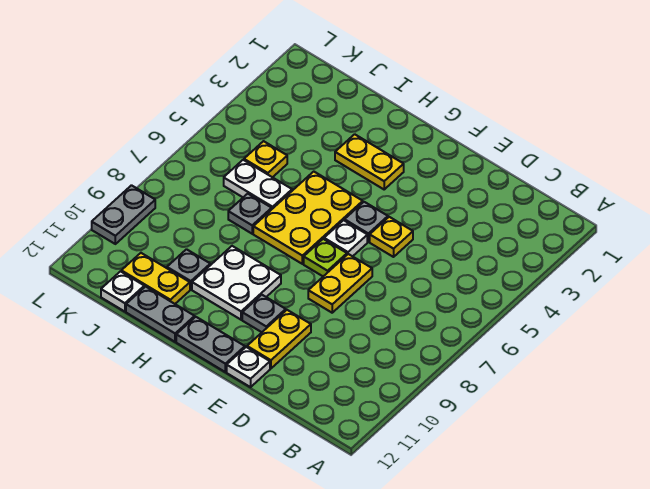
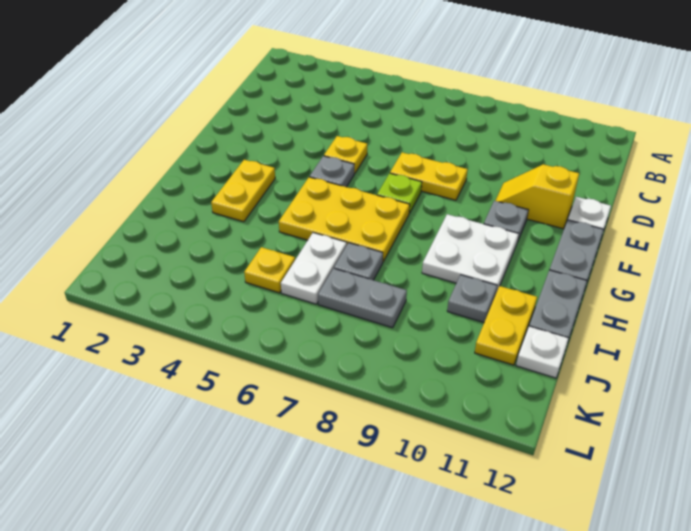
yellow plate E10:E11 level 1 -> yellow slope E10:E11 level 1 top 11
white plate F6 level 1 -> none
grey plate L9:L10 level 1 -> grey plate J7:J8 level 1

